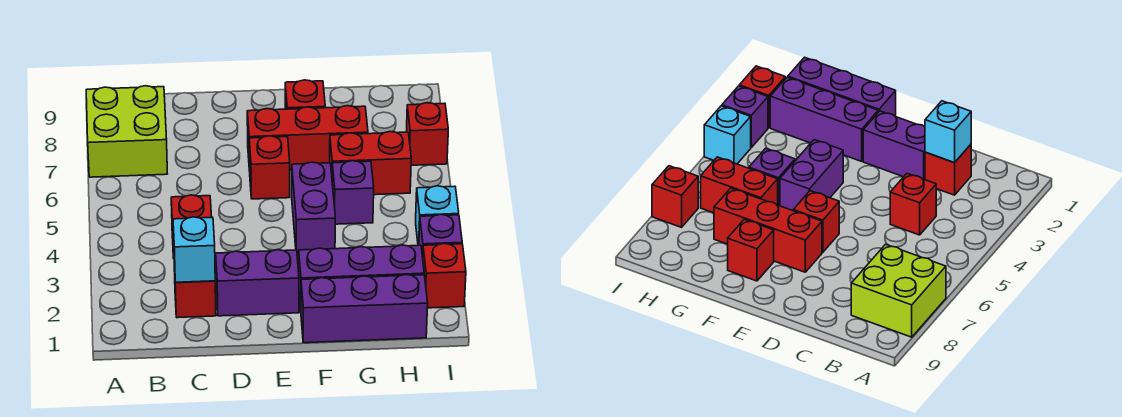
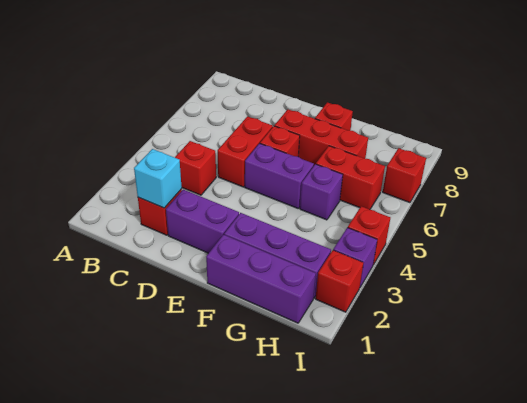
lime brick A7:B8 level 1 -> none
none -> red brick D5:D6 level 1
purple brick F4:F5 level 1 -> purple brick E5:F5 level 1
cyan brick I4 level 1 -> red brick I4 level 1

